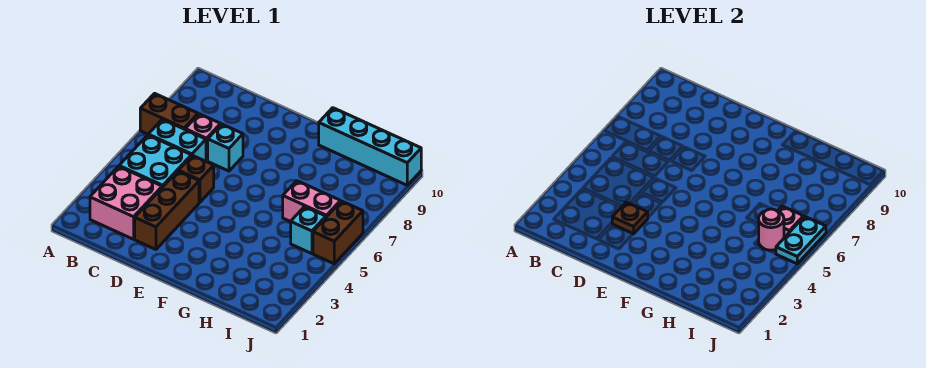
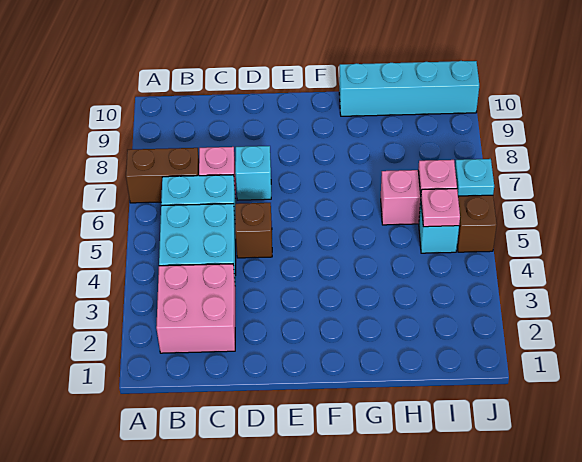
brown brick D2:D4 level 1 -> none
brown plate D3 level 2 -> none
pink round brick I5 level 2 -> pink plate I5 level 2
cyan plate J5:J6 level 2 -> cyan plate J6 level 2

